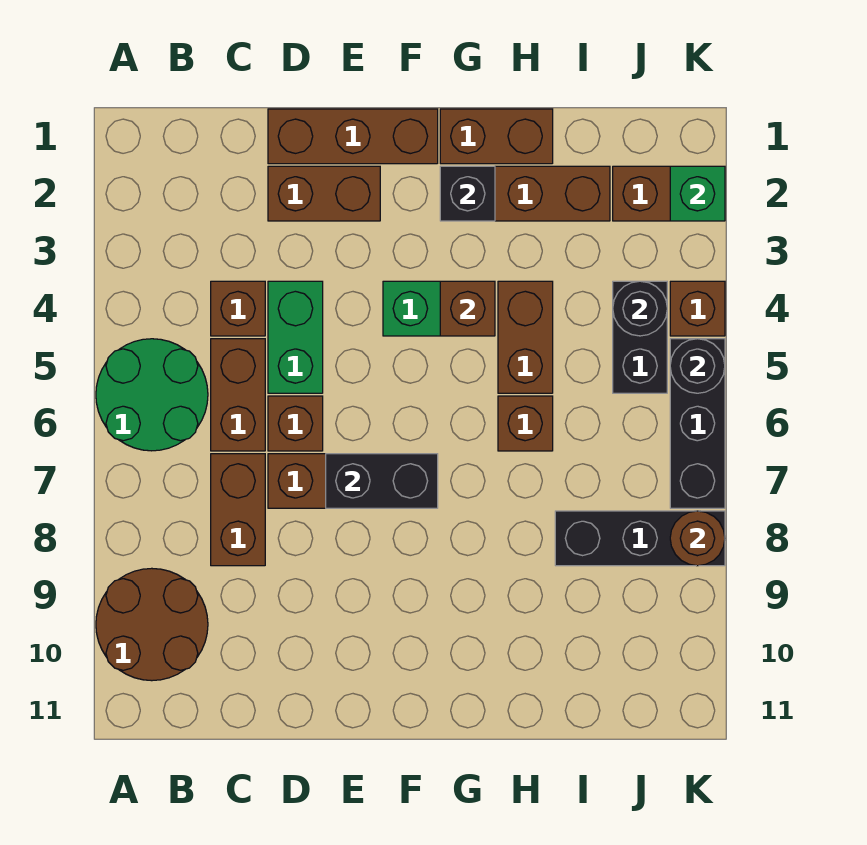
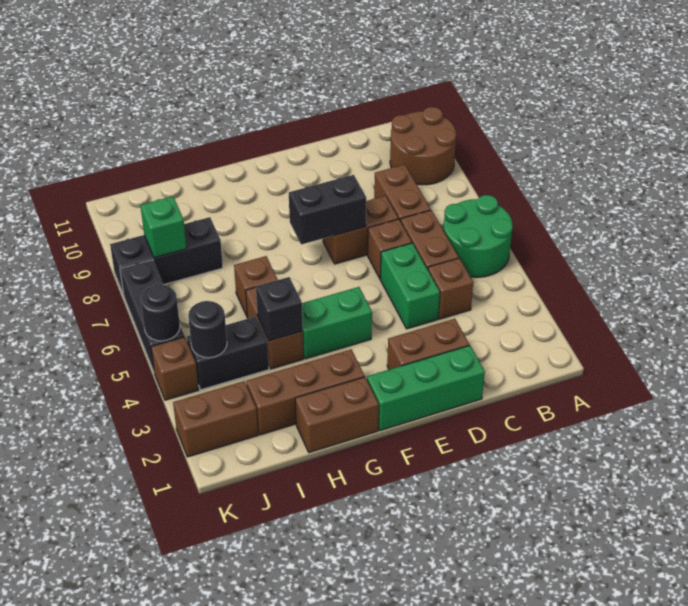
brown brick D1:F1 level 1 -> green brick D1:F1 level 1
black brick G2 level 2 -> black brick H4 level 2
brown brick G4 level 2 -> none
black brick J4:J5 level 1 -> black brick I4:J4 level 1
green brick K2 level 2 -> green brick J8 level 2
brown round brick K8 level 2 -> none

